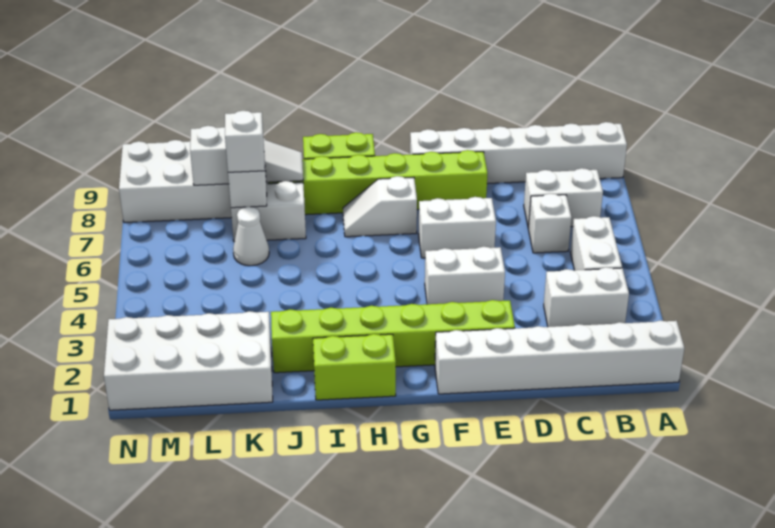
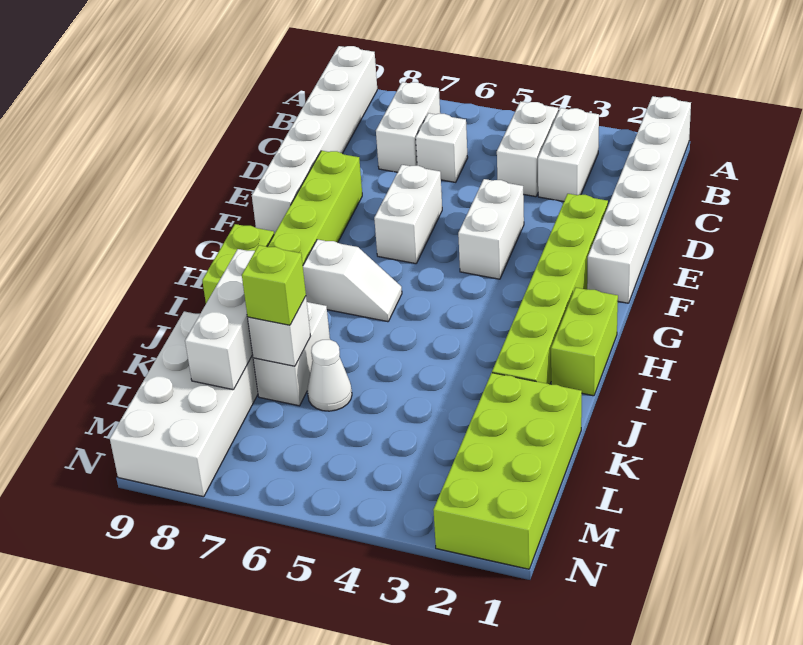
white brick B4:B5 level 1 -> white brick B4:C4 level 1
white slope G7:H7 level 1 top G -> white slope H6:H7 level 1 top 7
white slope J8:L8 level 2 top L -> white brick J8:L8 level 2
white brick K1:N2 level 1 -> lime brick K1:N2 level 1
white brick K7 level 3 -> lime brick K7 level 3

